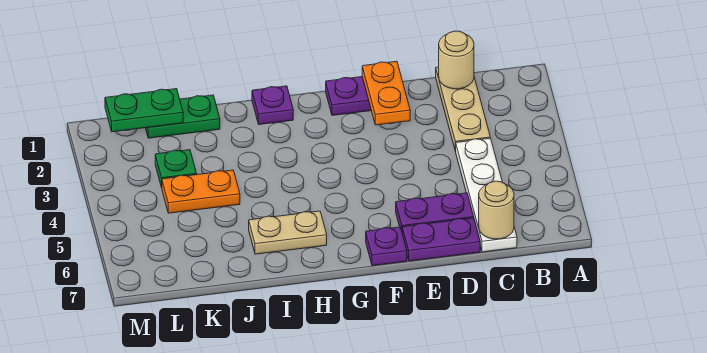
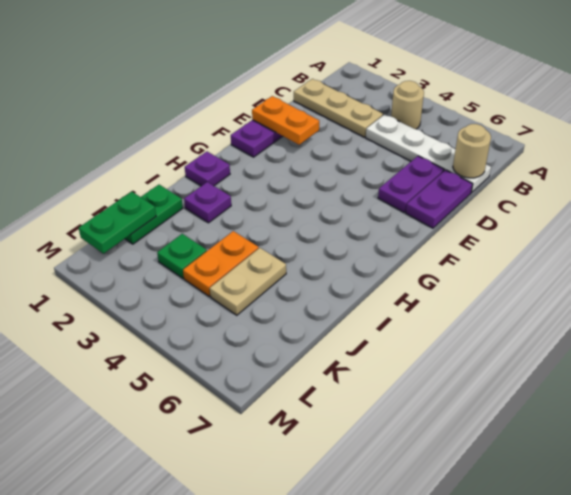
tan round brick C1 level 2 -> tan round brick B4 level 1
purple plate F7 level 1 -> purple plate I2 level 1
tan plate H6:I6 level 1 -> tan plate J5:K5 level 1

